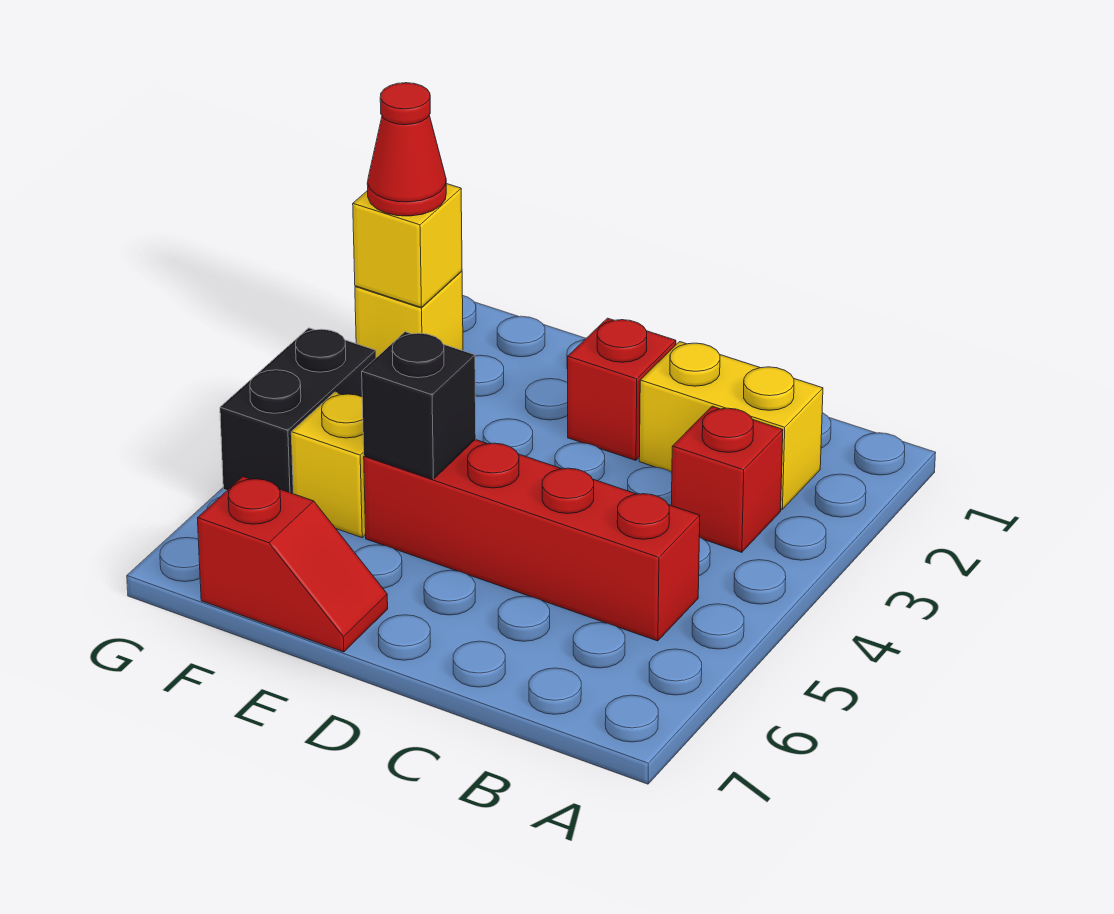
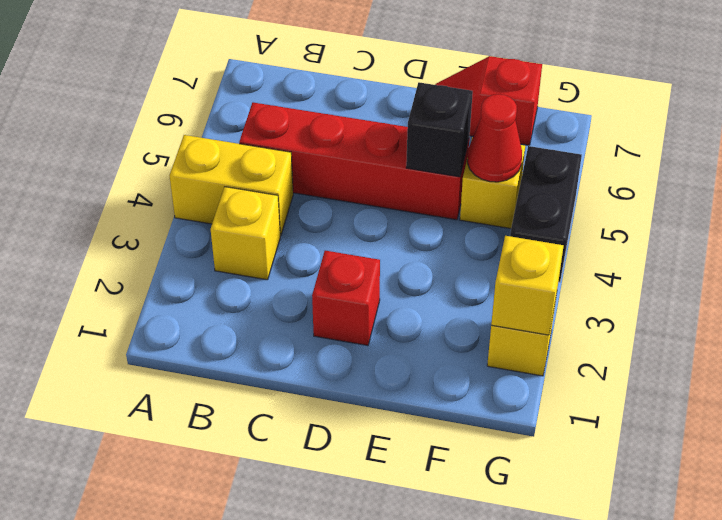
yellow brick B2:C2 level 1 -> yellow brick A4:B4 level 1
red brick B3 level 1 -> yellow brick B3 level 1
red cone G2 level 3 -> red cone F5 level 2

